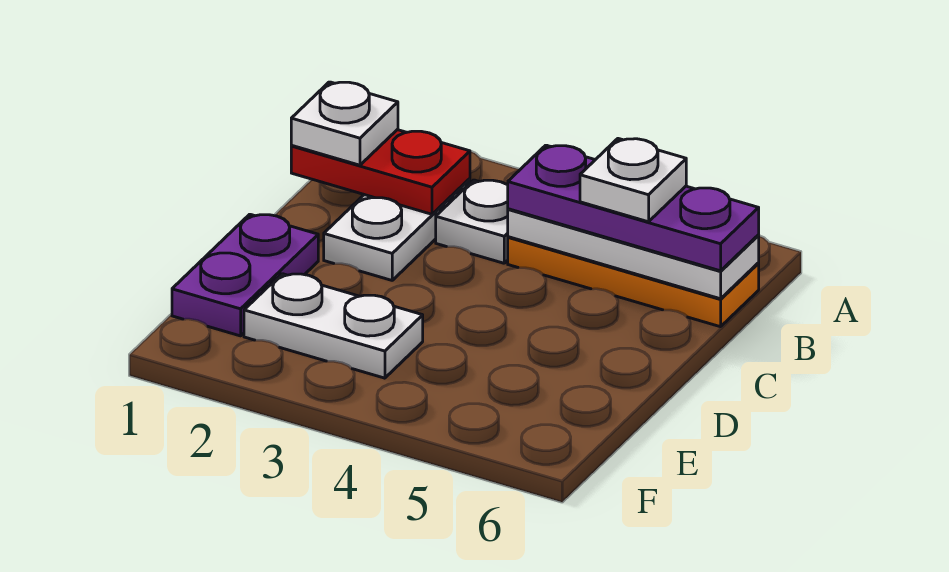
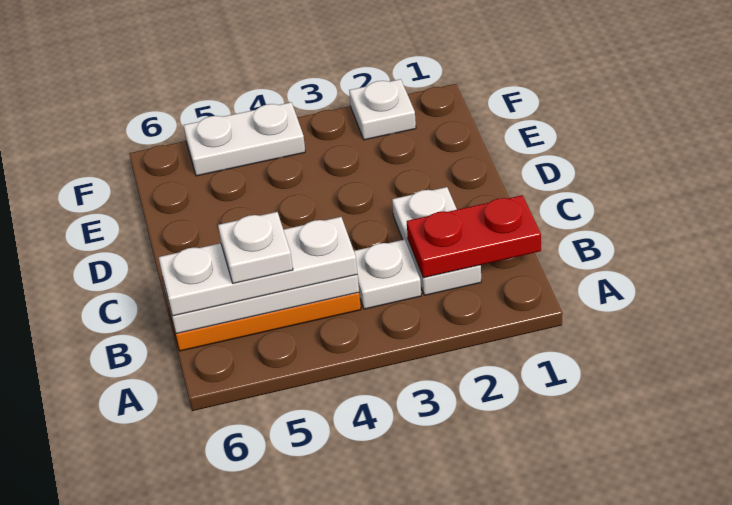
white plate B1 level 3 -> white plate F2 level 1
purple plate B4:B6 level 3 -> white plate B4:B6 level 3
purple plate D1:E1 level 1 -> none
white plate E2:E3 level 1 -> white plate F4:F5 level 1

